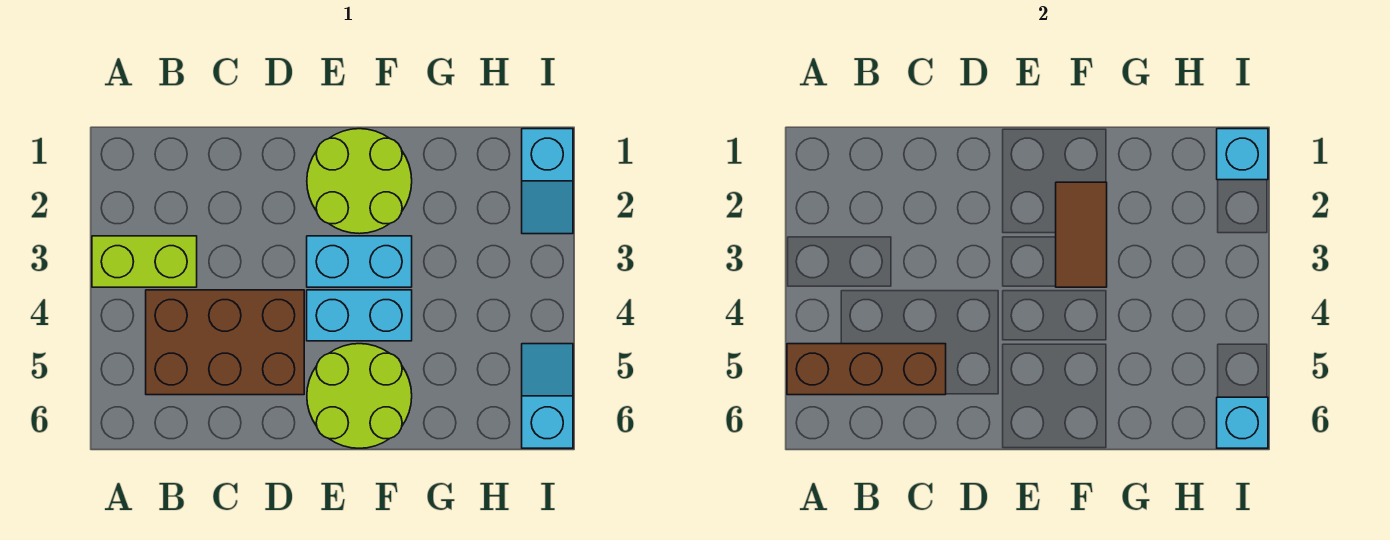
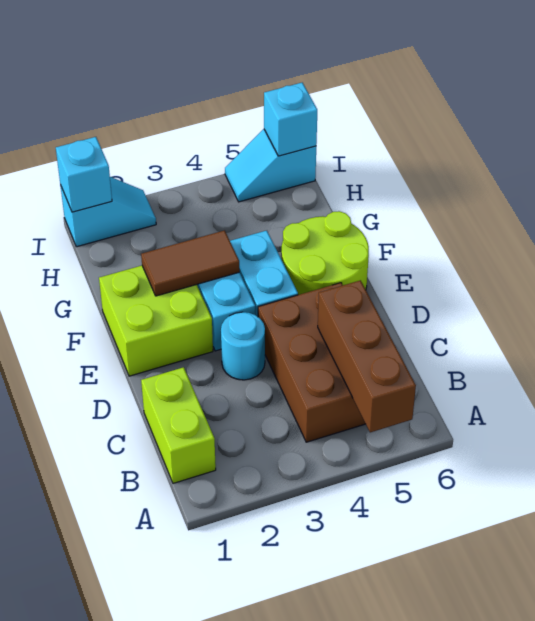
lime brick A3:B3 level 1 -> lime brick B1:C1 level 1
none -> cyan round brick D3 level 1
lime round brick E1:F2 level 1 -> lime brick E1:F2 level 1

